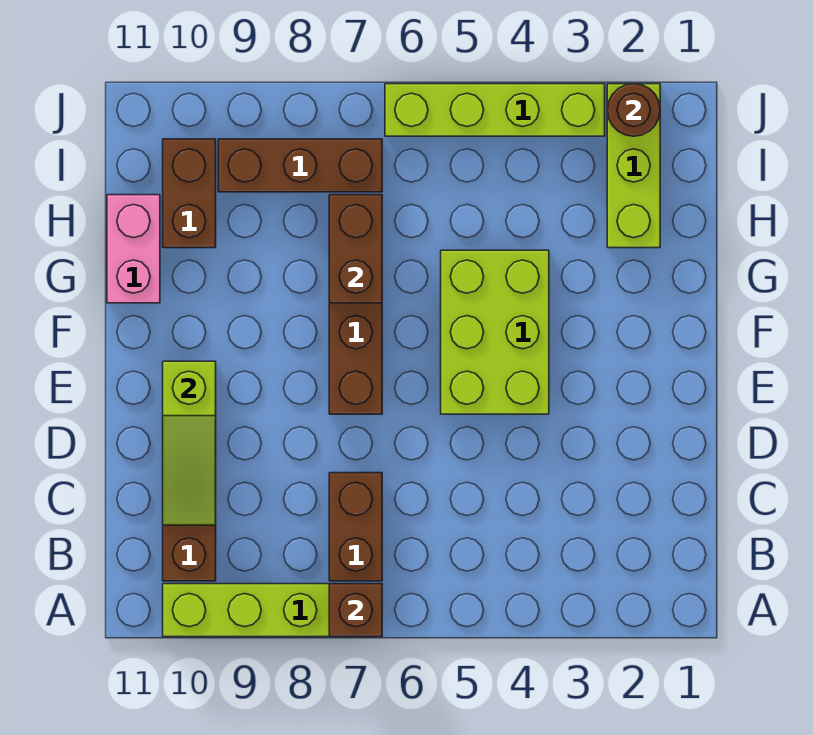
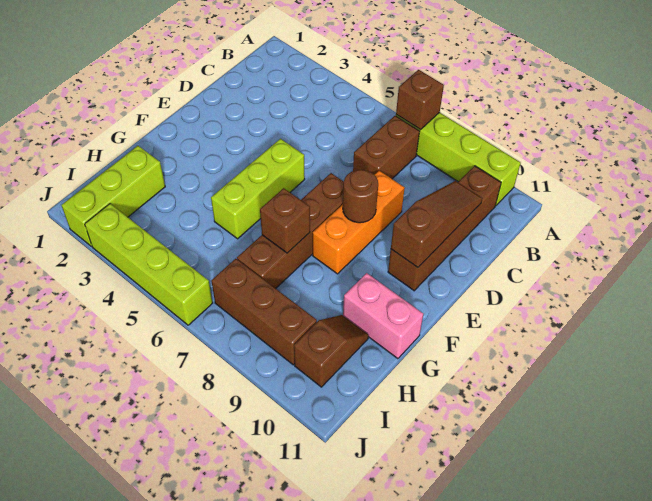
lime slope C10:E10 level 2 top E -> brown slope C10:E10 level 2 top E
none -> orange brick D8:F8 level 1
lime brick E4:G5 level 1 -> lime brick E5:G5 level 1
brown brick G7:H7 level 2 -> brown brick G7 level 2
pink brick G11:H11 level 1 -> pink brick G10:G11 level 1
brown brick H10:I10 level 1 -> brown slope H10:I10 level 1 top I
brown round brick J2 level 2 -> brown round brick E8 level 2

